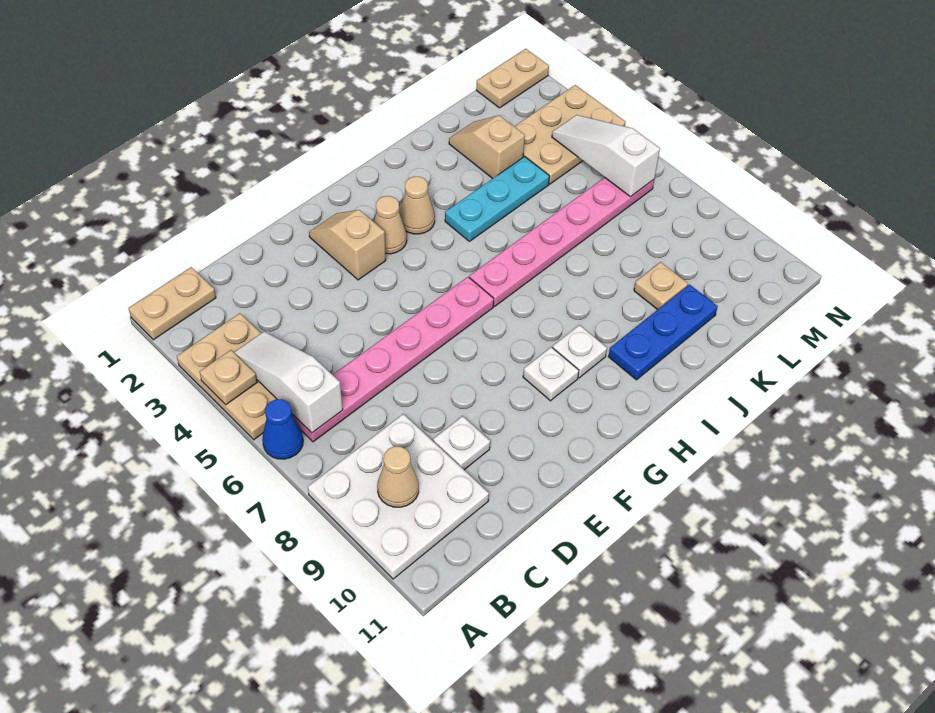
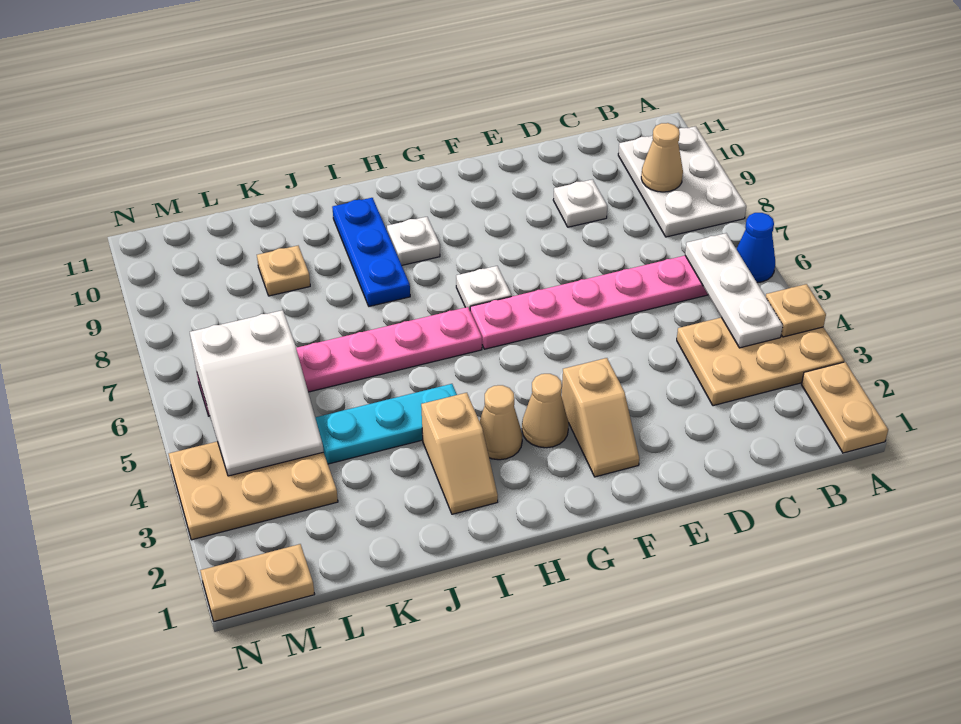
tan plate A1:B1 level 1 -> tan plate A1:A2 level 1
tan plate A3:B5 level 1 -> tan plate A3:C4 level 1
white plate A8:C10 level 1 -> white plate A8:B10 level 1
white slope B4:B6 level 2 top 6 -> white plate B4:B6 level 2
white plate G9 level 1 -> white plate G7 level 1
blue plate I10:K10 level 1 -> blue plate I8:I10 level 1
tan slope K2:K3 level 1 top 3 -> tan slope I2:I3 level 1 top 3
white slope M4:M6 level 2 top 6 -> white slope L4:M6 level 2 top 6

